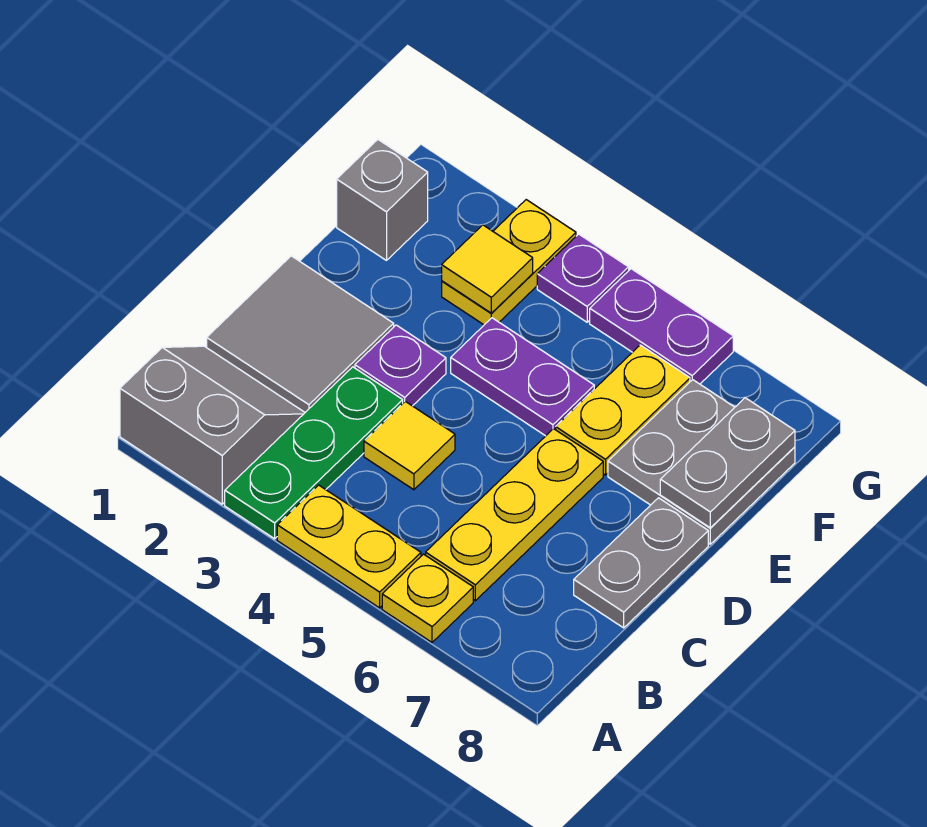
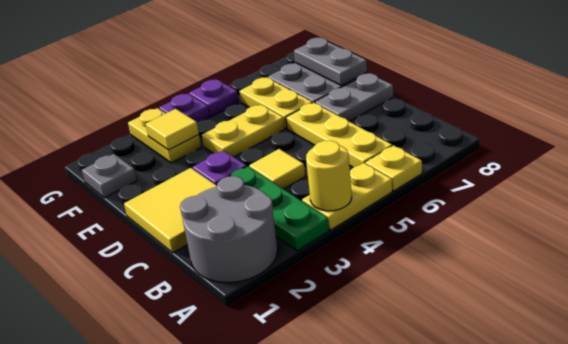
grey slope A1:B2 level 1 top A -> grey round brick A1:B2 level 1
none -> yellow round brick A4 level 2
grey tile C1:D2 level 1 -> yellow tile C1:D2 level 1
grey plate C8:D8 level 1 -> grey plate D7:D8 level 1
purple plate E4:E5 level 1 -> yellow plate E4:E5 level 1
grey brick F1 level 1 -> grey plate F1 level 1
purple plate G5:G6 level 1 -> purple plate G5 level 1

